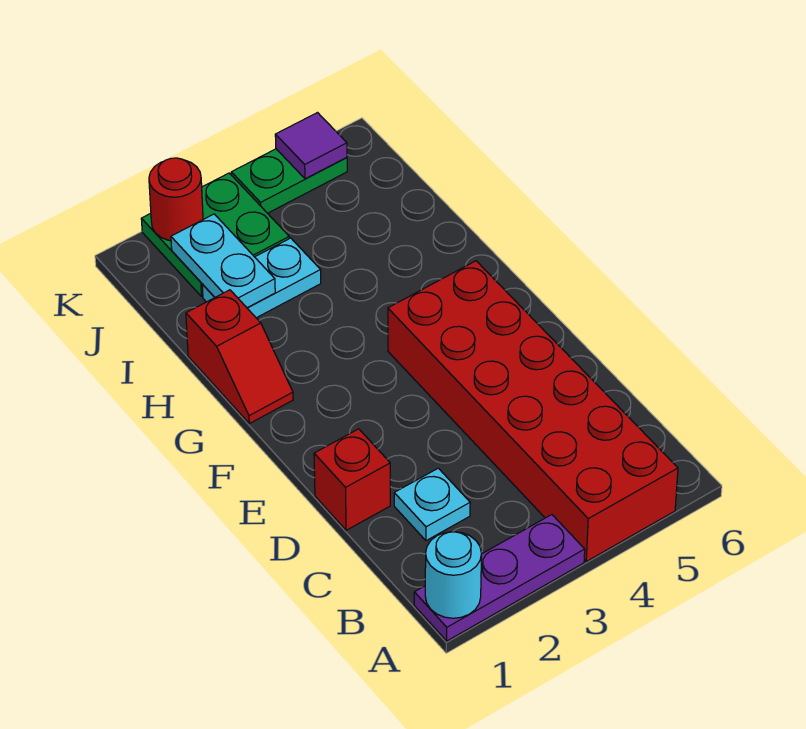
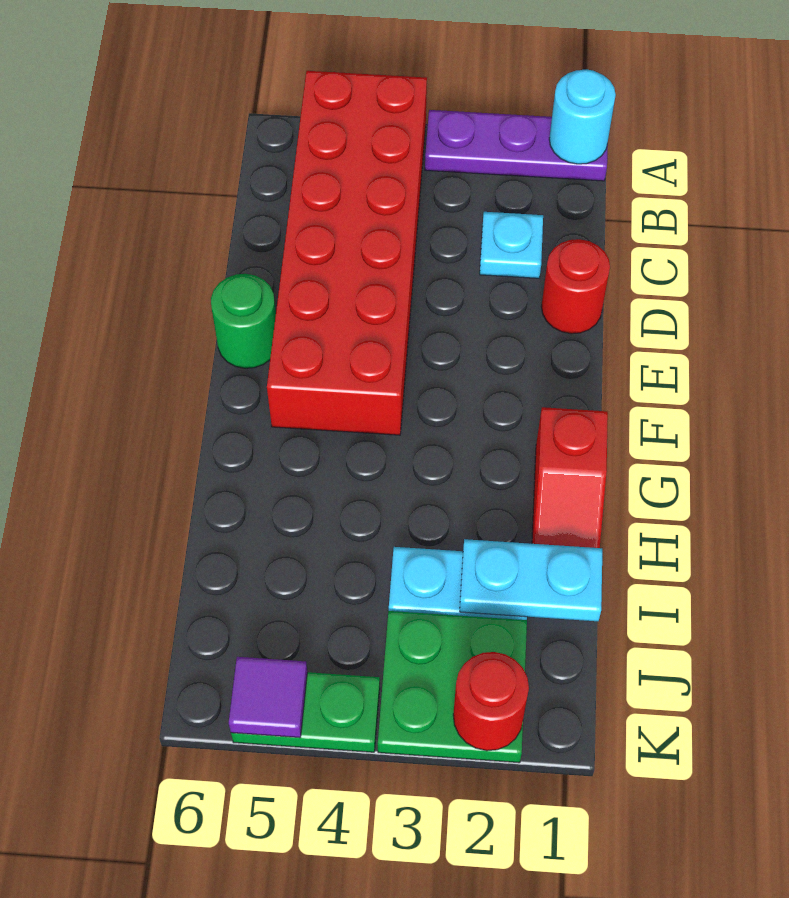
red brick D1 level 1 -> red round brick D1 level 1
none -> green round brick E6 level 1
red slope G1:H1 level 1 top H -> red slope G1:H1 level 1 top G
cyan plate I2:J2 level 2 -> cyan plate I1:I2 level 2

